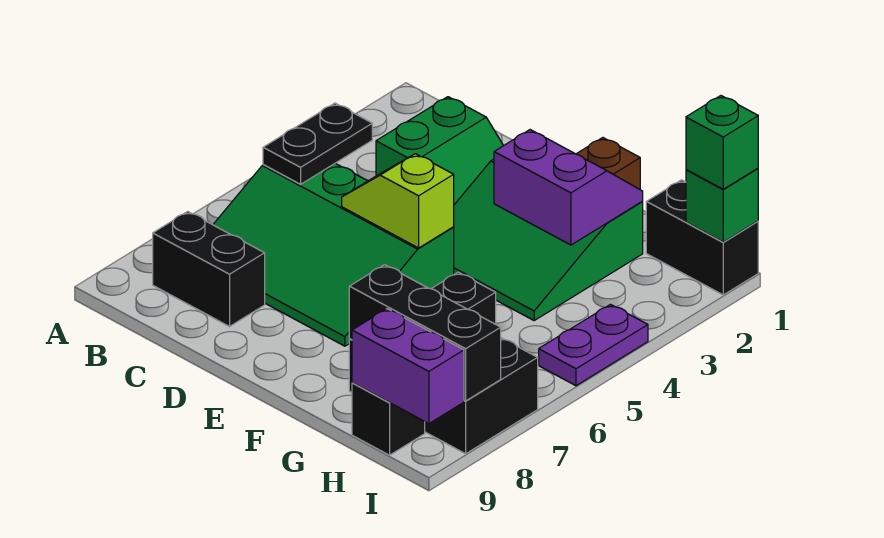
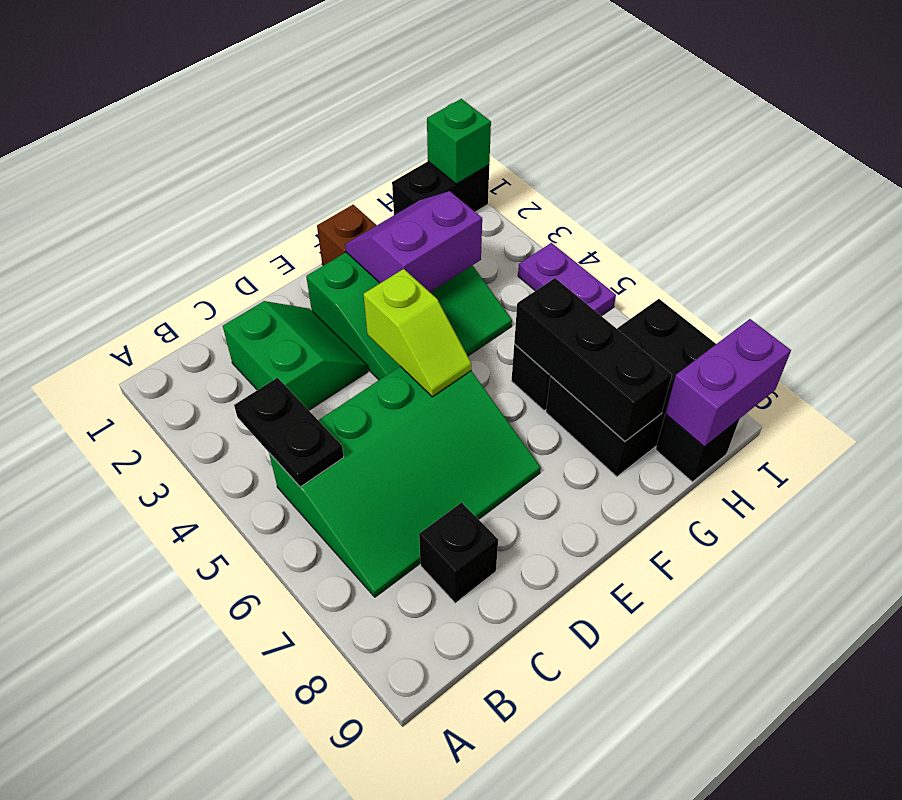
black brick B8:C8 level 1 -> black brick C8 level 1
lime slope D5:E5 level 2 top E -> lime slope E4:E5 level 2 top 4
black brick G8:I8 level 2 -> black brick G6:G8 level 2
green brick I1 level 3 -> none

